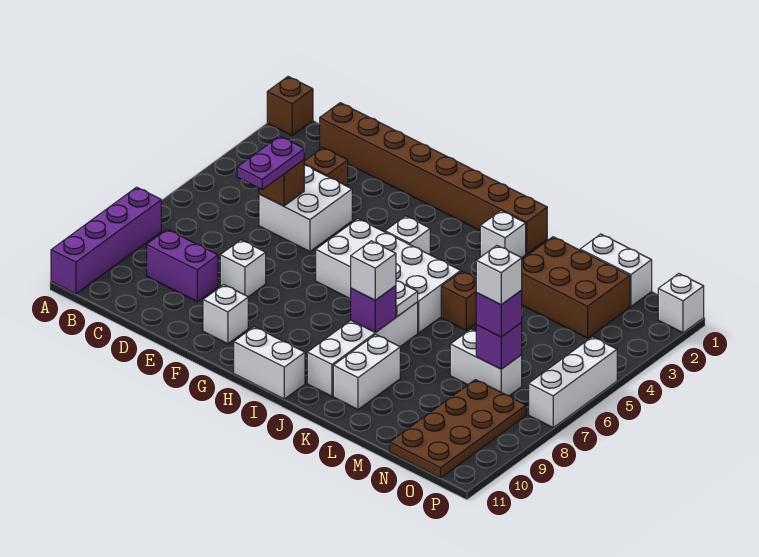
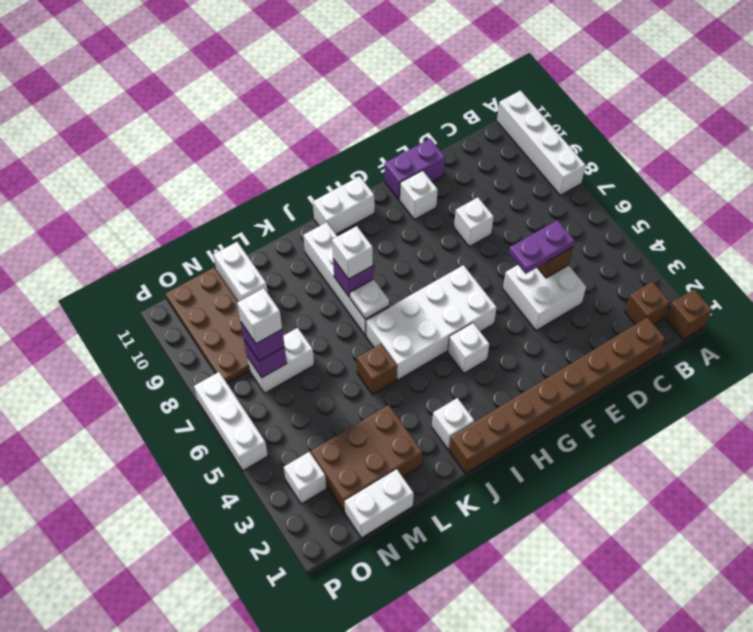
purple brick A8:A11 level 1 -> white brick A8:A11 level 1
purple brick C9:D9 level 1 -> purple brick E11:F11 level 1
brown brick D3 level 1 -> brown brick B2 level 1
purple plate D5:D6 level 3 -> purple plate D5:E5 level 3
white brick K9:K10 level 1 -> white brick M10:M11 level 1
white brick P1 level 1 -> white brick O3 level 1

